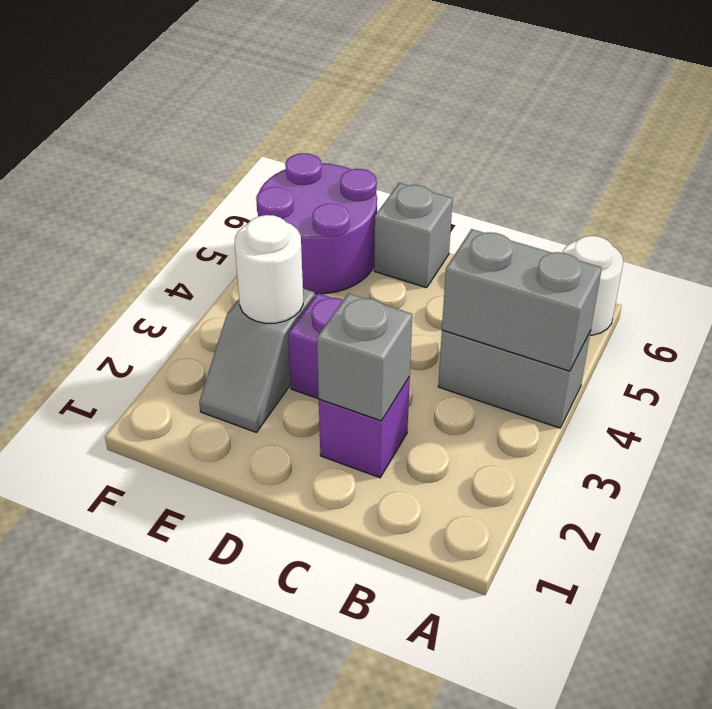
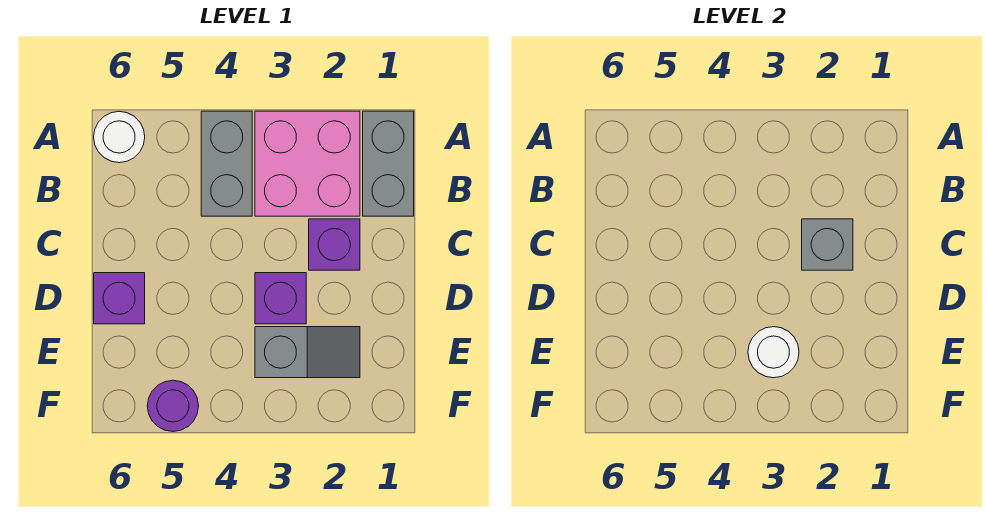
none -> pink brick A2:B3 level 1
grey brick A4:B4 level 2 -> grey brick A1:B1 level 1
grey brick D6 level 1 -> purple brick D6 level 1
purple round brick E5:F6 level 1 -> purple round brick F5 level 1

